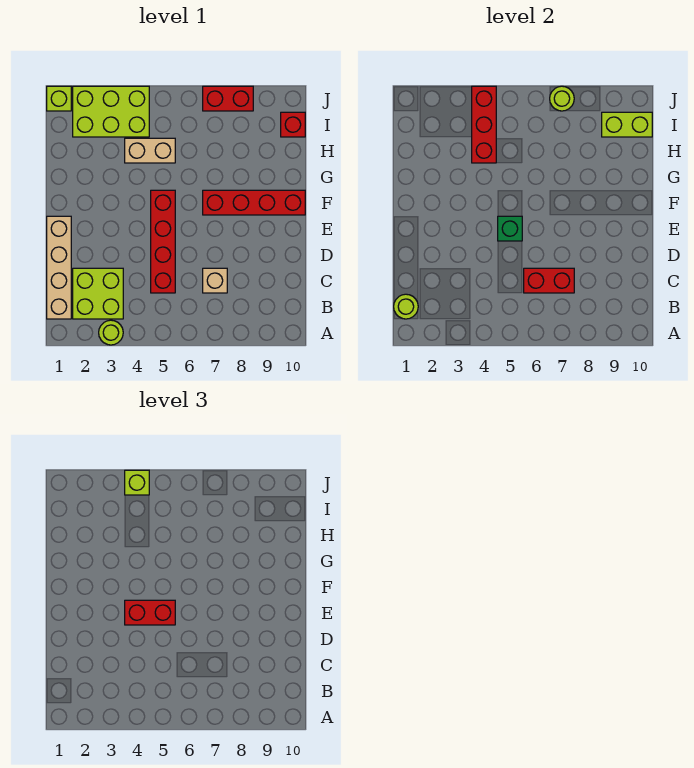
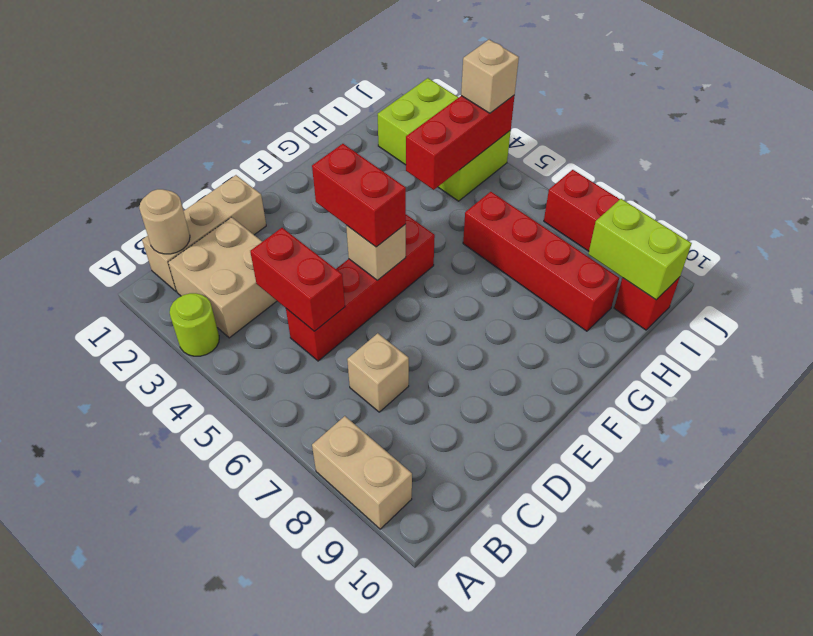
tan brick B1:E1 level 1 -> tan brick B1:D1 level 1
lime round brick B1 level 2 -> tan round brick B1 level 2
lime brick B2:C3 level 1 -> tan brick B2:C3 level 1
red brick C6:C7 level 2 -> red brick C4:C5 level 2
green brick E5 level 2 -> tan brick E5 level 2
red brick F7:F10 level 1 -> red brick H6:H9 level 1
tan brick H4:H5 level 1 -> tan brick A8:A9 level 1
lime brick J1 level 1 -> none
lime brick J4 level 3 -> tan brick J4 level 3
lime round brick J7 level 2 -> none

